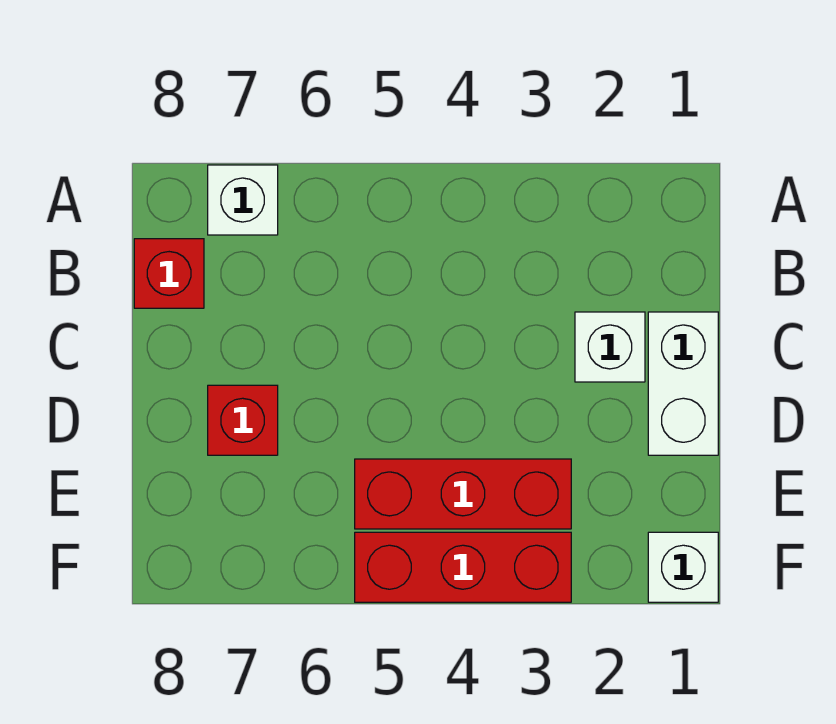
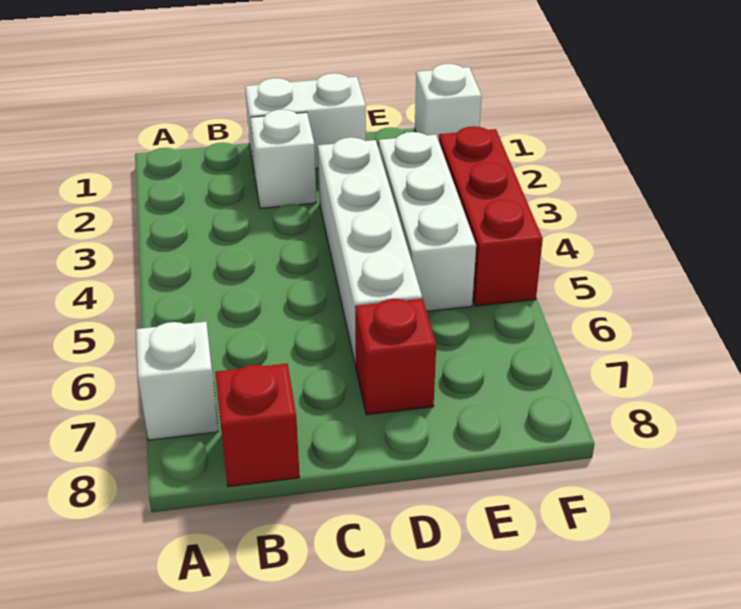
none -> white brick D3:D6 level 1
red brick E3:E5 level 1 -> white brick E3:E5 level 1

